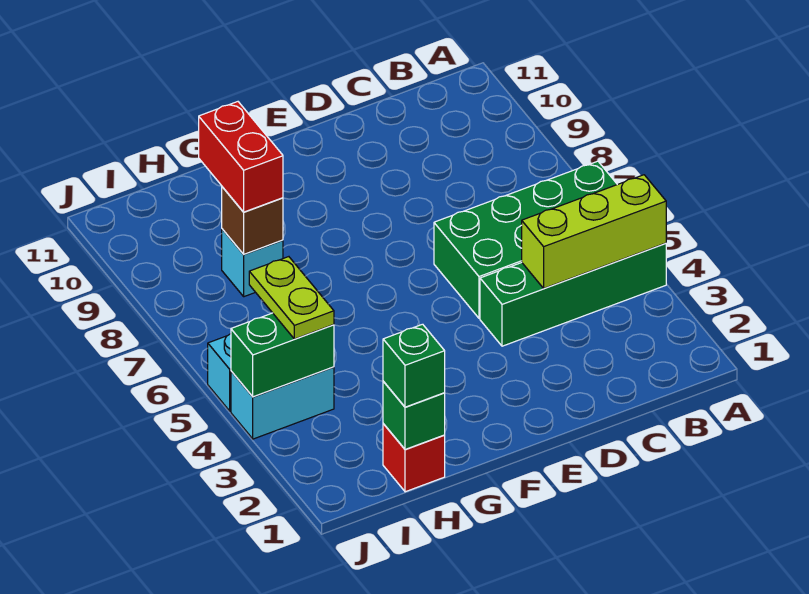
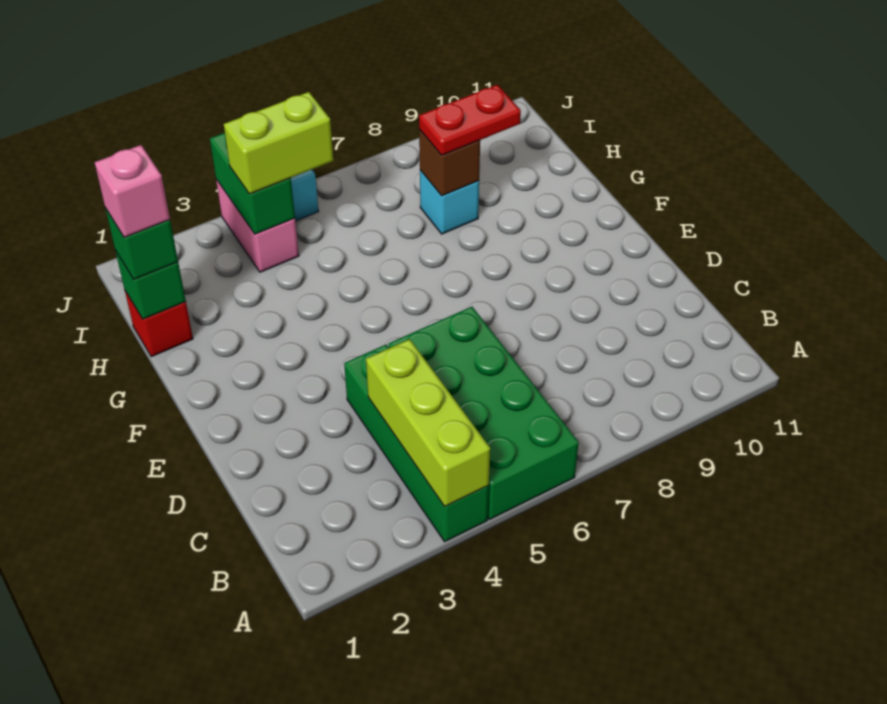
none -> pink brick H1 level 4
red brick H8:H9 level 3 -> red plate H8:H9 level 3
cyan brick I4:J4 level 1 -> pink brick I4:J4 level 1
lime plate I4:I5 level 3 -> lime brick I4:I5 level 3

